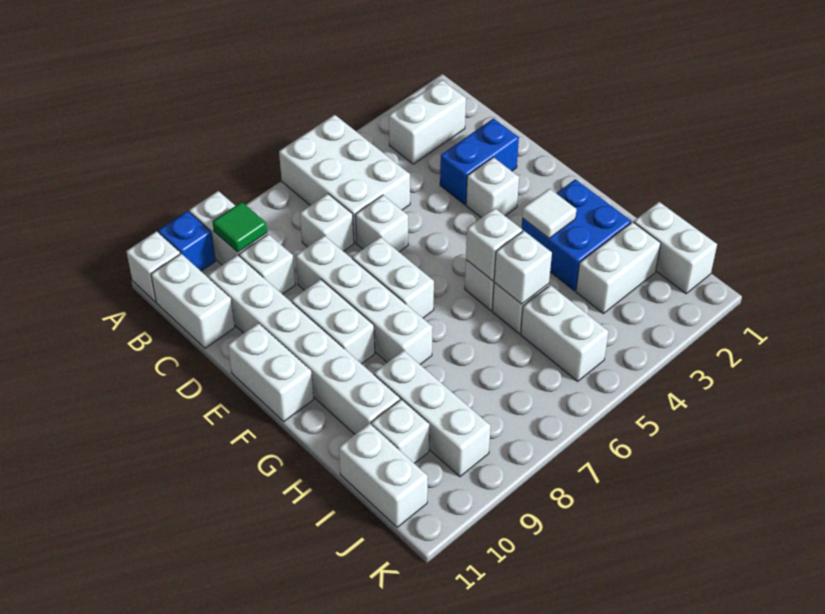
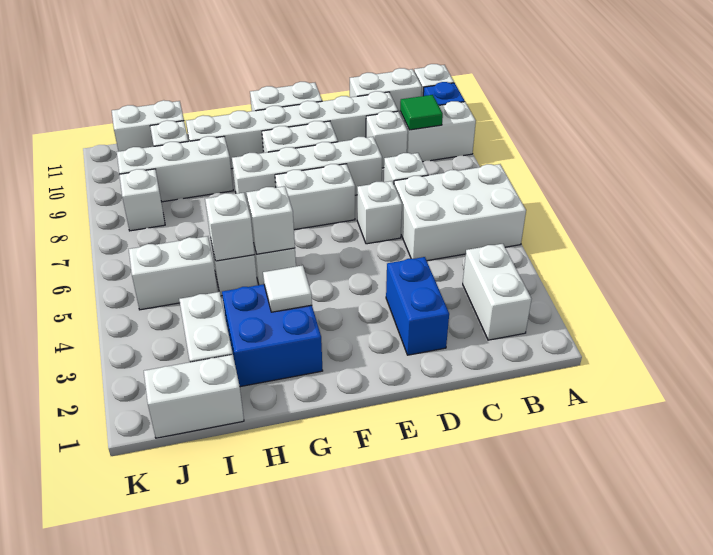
white brick E3 level 1 -> white brick J8 level 1

